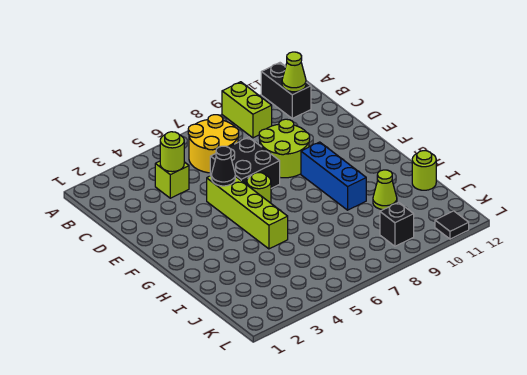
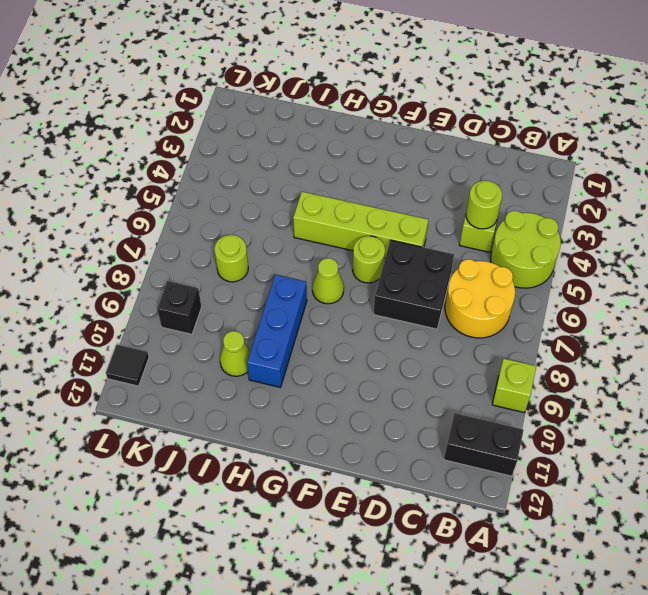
lime brick A9:B9 level 1 -> lime brick A9 level 1
lime cone B11 level 2 -> lime cone G7 level 1
lime round brick D8:E9 level 1 -> lime round brick A4:B5 level 1
black cone E5 level 2 -> none
blue brick F9:H9 level 1 -> blue brick H8:H10 level 1
lime round brick I12 level 1 -> lime round brick J7 level 1

